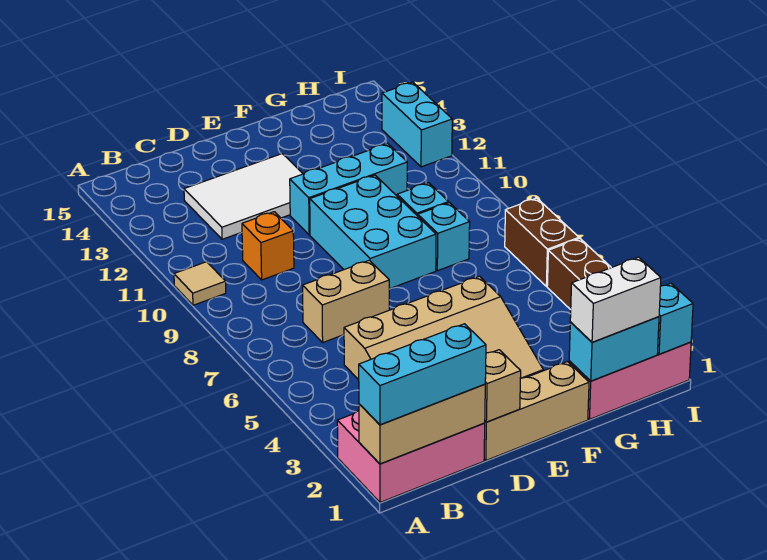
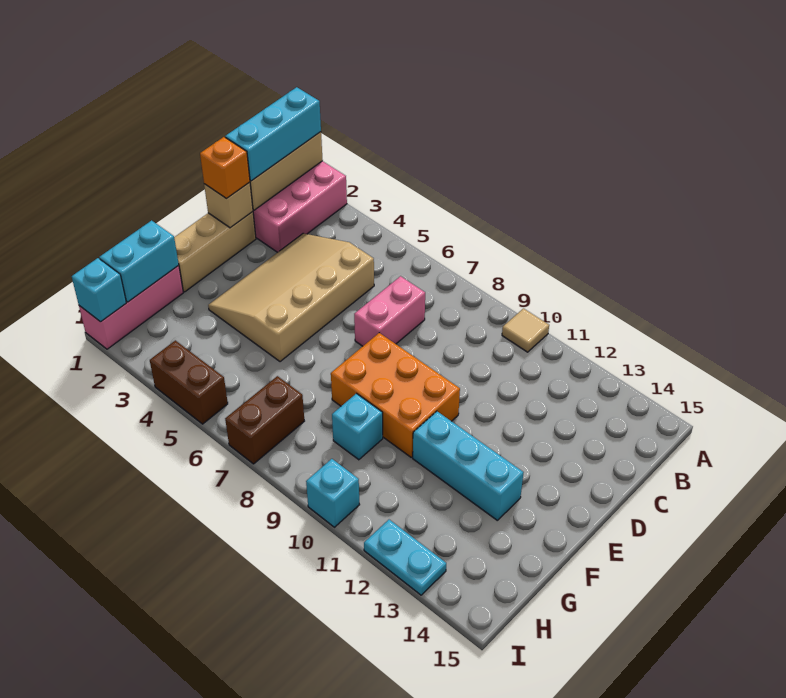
tan brick C7:D7 level 1 -> pink brick C7:D7 level 1
orange brick C10 level 1 -> orange brick D1 level 3
white tile C12:E13 level 1 -> none
cyan brick E8:F10 level 1 -> orange brick E8:F10 level 1
cyan brick E11:G11 level 1 -> cyan brick F11:F13 level 1
white brick G1:H1 level 3 -> none
cyan brick G8 level 1 -> cyan brick I10 level 1
brown brick I6:I7 level 1 -> brown brick H7:I7 level 1
cyan brick I12:I13 level 1 -> cyan plate I12:I13 level 1

